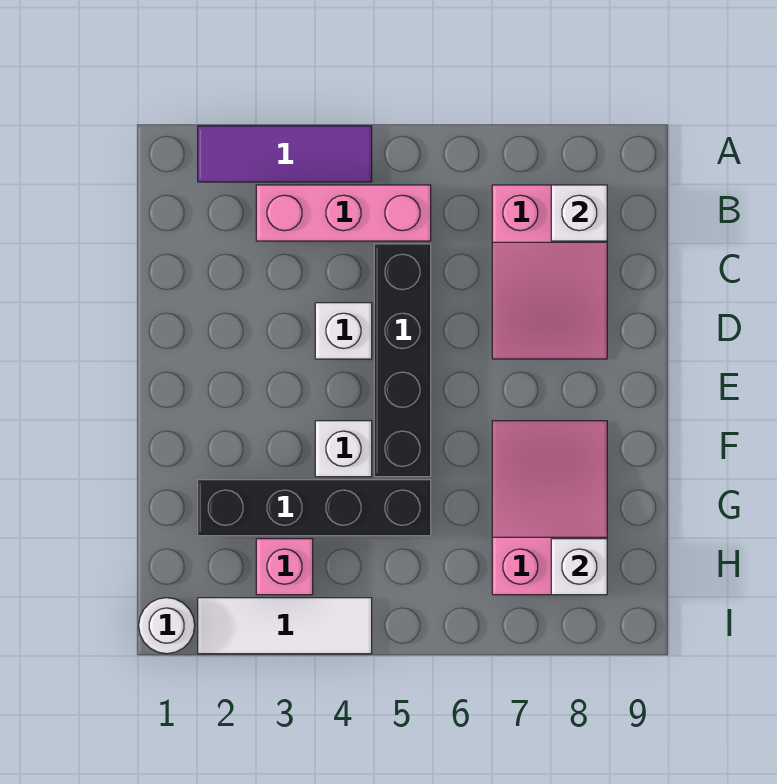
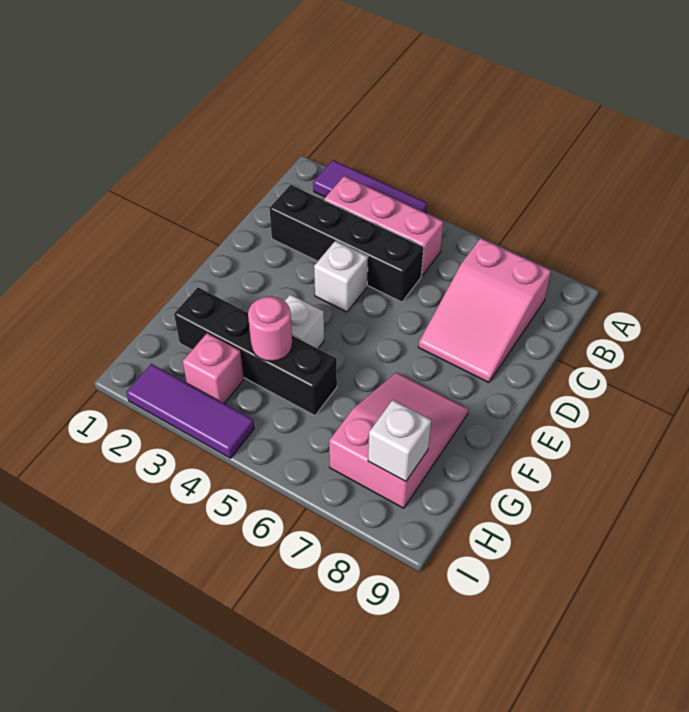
white brick B8 level 2 -> none
black brick C5:F5 level 1 -> black brick C2:C5 level 1
none -> pink round brick G4 level 2
white round brick I1 level 1 -> none
white tile I2:I4 level 1 -> purple tile I2:I4 level 1

